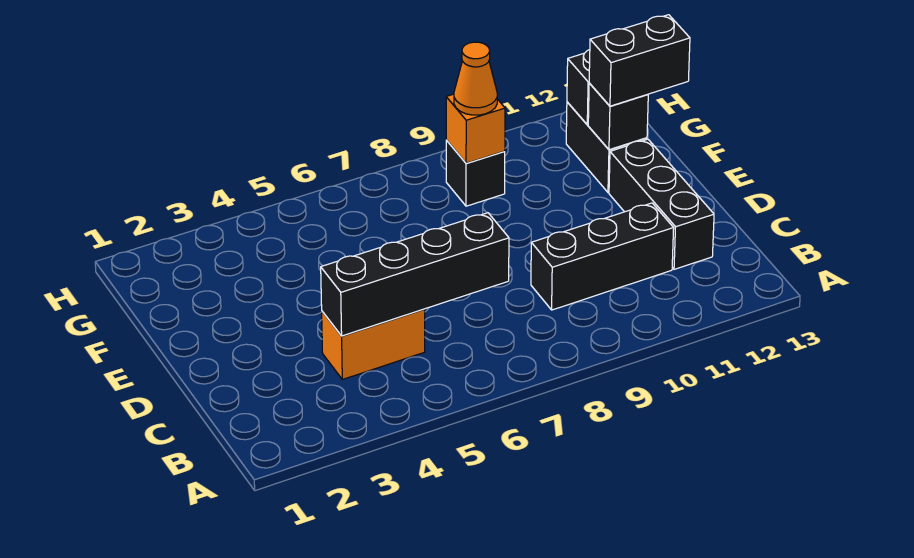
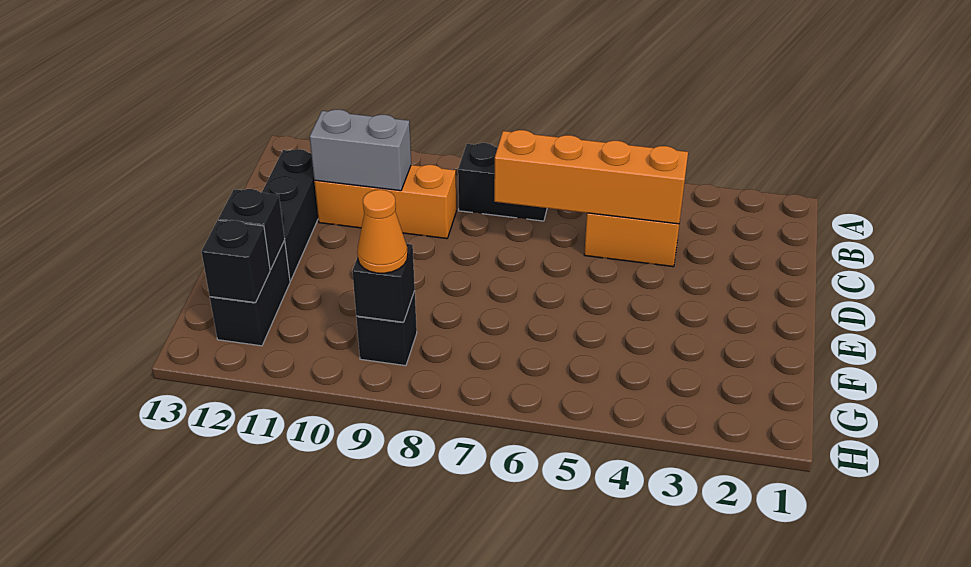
black brick C4:C7 level 2 -> orange brick C4:C7 level 2
black brick C9:C11 level 1 -> orange brick C9:C11 level 1
none -> grey brick C10:C11 level 2
black brick F12:F13 level 3 -> black brick B7:B8 level 1
orange brick G9 level 2 -> black brick G9 level 2

